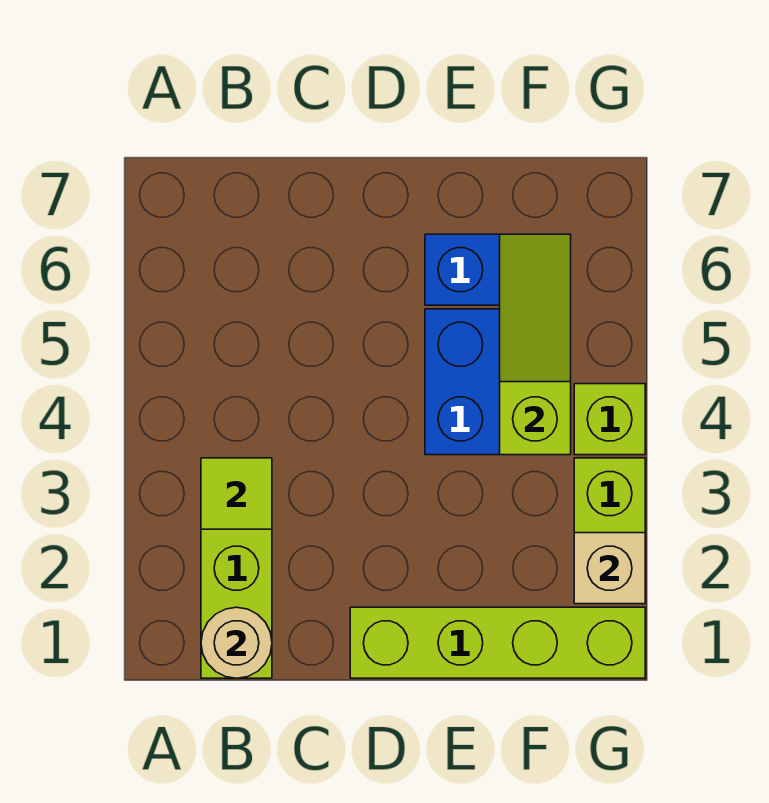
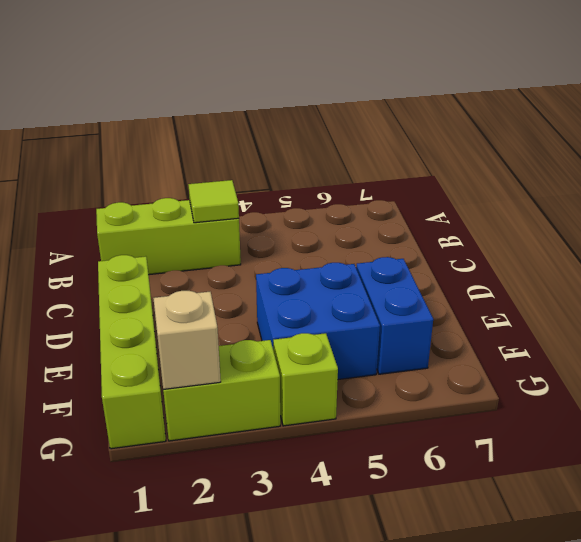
tan round brick B1 level 2 -> none
lime slope F4:F6 level 2 top 4 -> none

